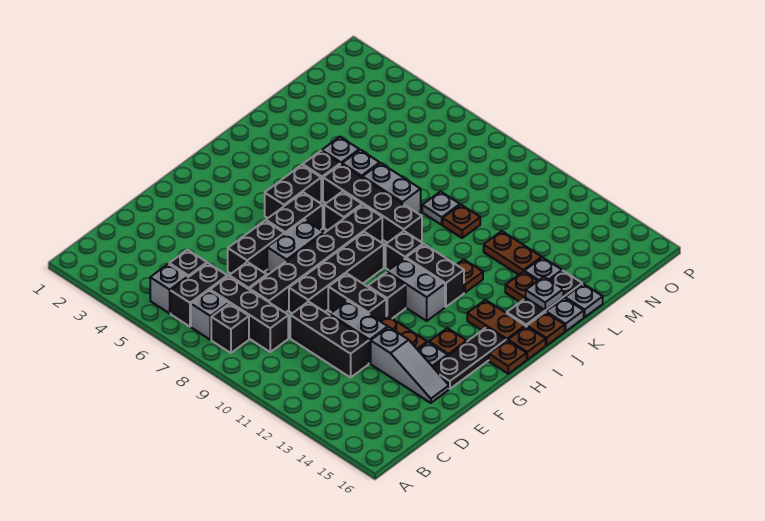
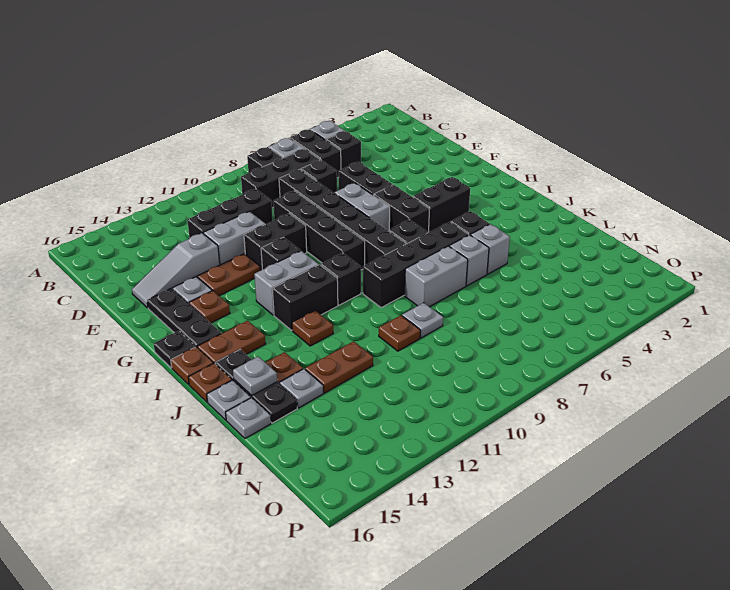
black brick H5:I5 level 1 -> black brick H4:H5 level 1
brown plate H16 level 1 -> black plate H16 level 1

